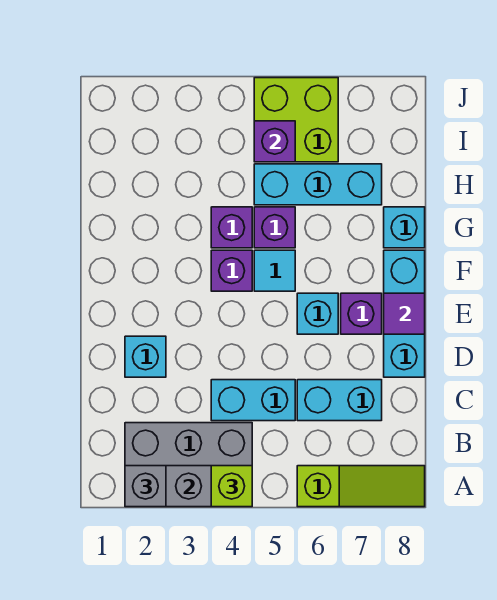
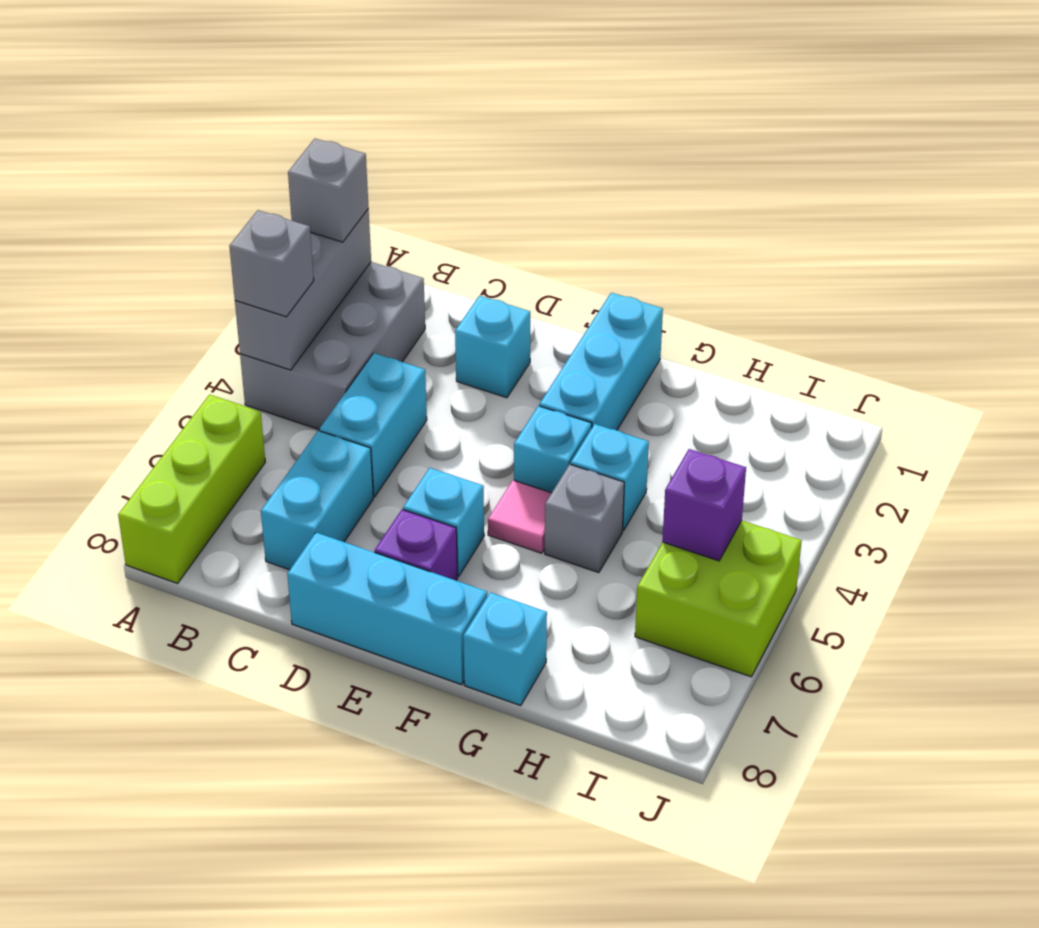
lime brick A4 level 3 -> grey brick A4 level 3
lime slope A6:A8 level 1 top 6 -> lime brick A6:A8 level 1
purple tile E8 level 2 -> none
purple brick F4 level 1 -> cyan brick F4 level 1
cyan tile F5 level 1 -> pink tile F5 level 1
purple brick G4 level 1 -> cyan brick G4 level 1
purple brick G5 level 1 -> grey brick G5 level 1
cyan brick H5:H7 level 1 -> cyan brick F1:F3 level 1

